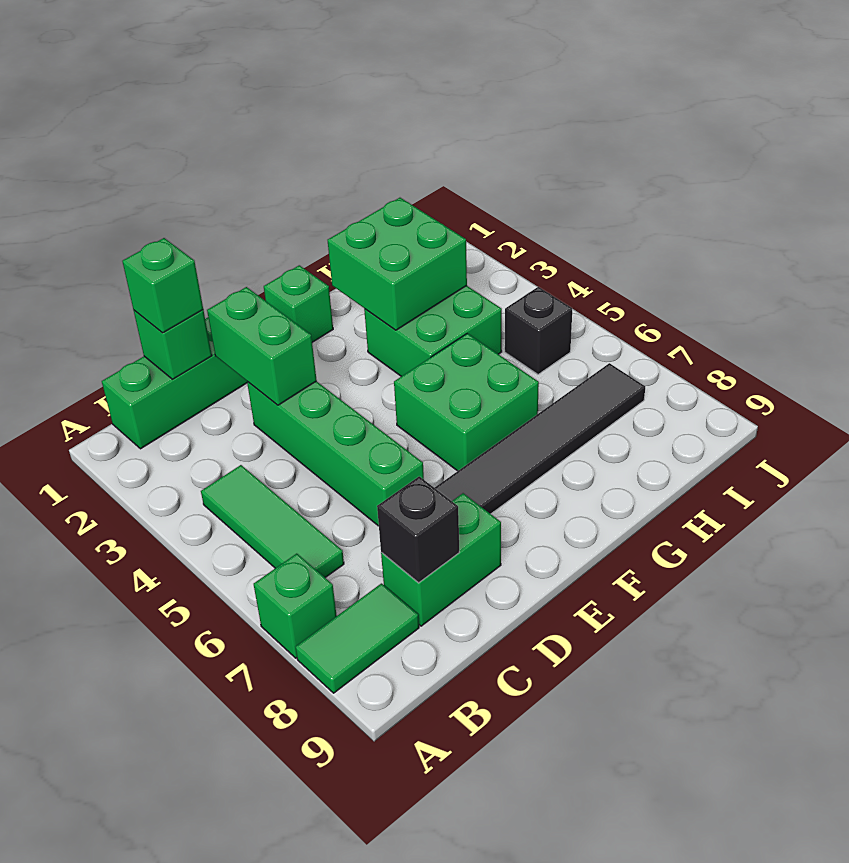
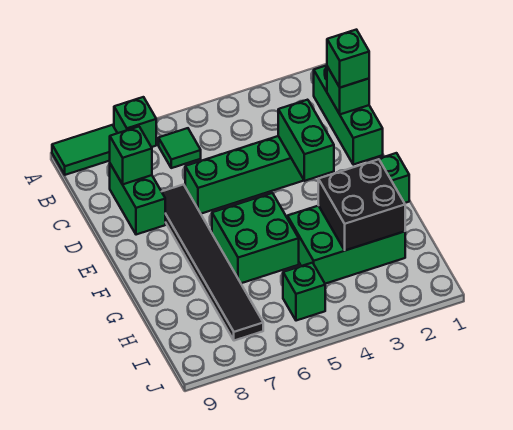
green tile A8:B8 level 1 -> green tile A8:A9 level 1
green tile B4:B6 level 1 -> green tile B6 level 1
black brick C8 level 2 -> green brick C8 level 2
green brick D2:D3 level 2 -> green brick D3:E3 level 2
green brick G2:H3 level 2 -> black brick G2:H3 level 2
green brick G3:H4 level 1 -> green brick G2:H4 level 1
black brick I5 level 1 -> green brick I5 level 1

